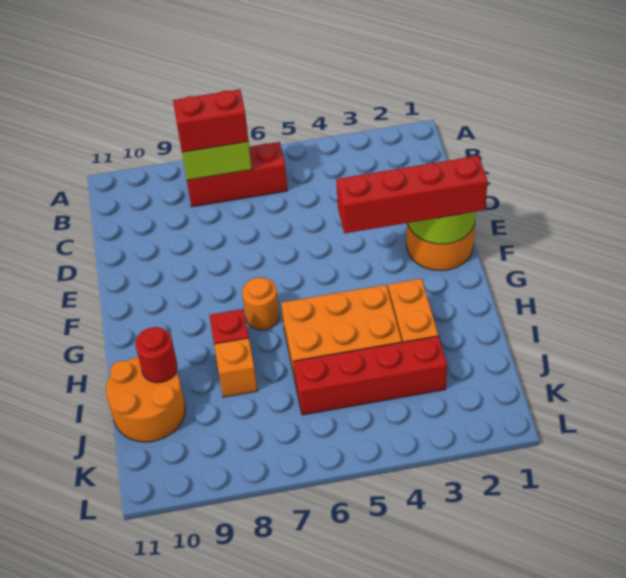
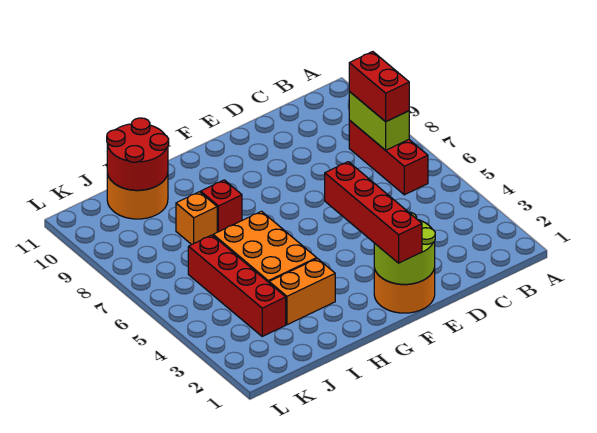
orange round brick G7 level 1 -> none
red round brick I10 level 2 -> red round brick I10:J11 level 2

